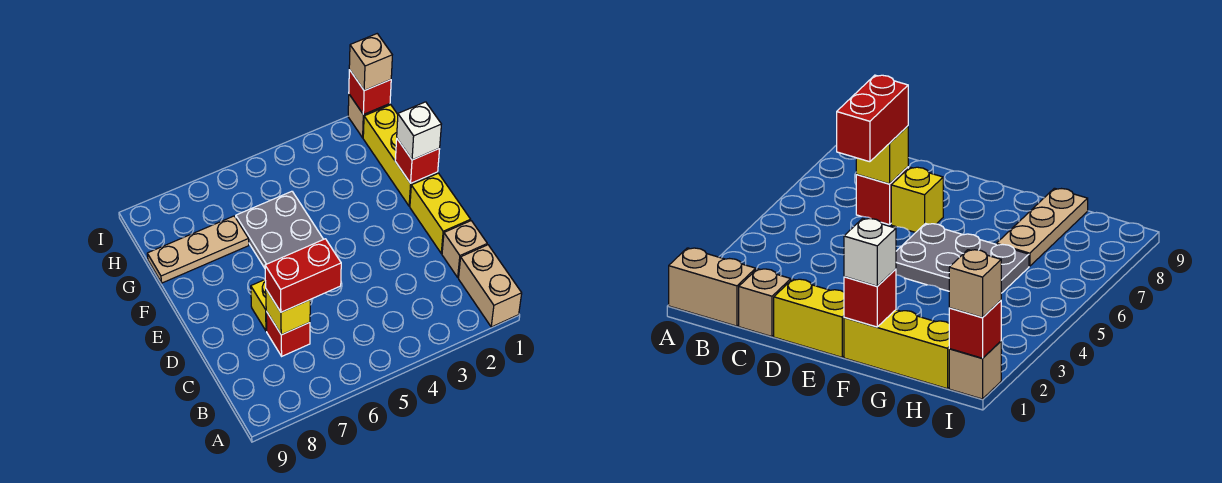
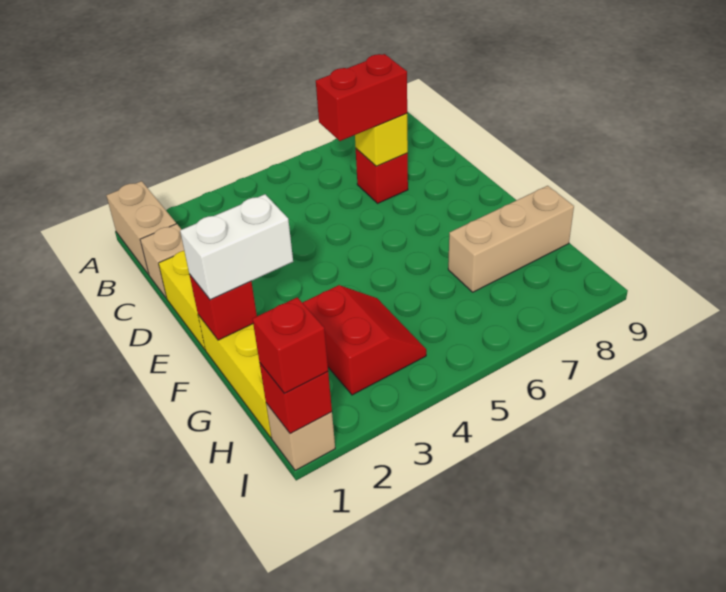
yellow brick D7 level 1 -> none
grey plate E5:G6 level 1 -> none
white brick F1 level 3 -> white brick F1:F2 level 3
none -> red slope G3:H4 level 1 top 3
tan plate G7:G9 level 1 -> tan brick G7:G9 level 1
tan brick I1 level 3 -> red brick I1 level 3

